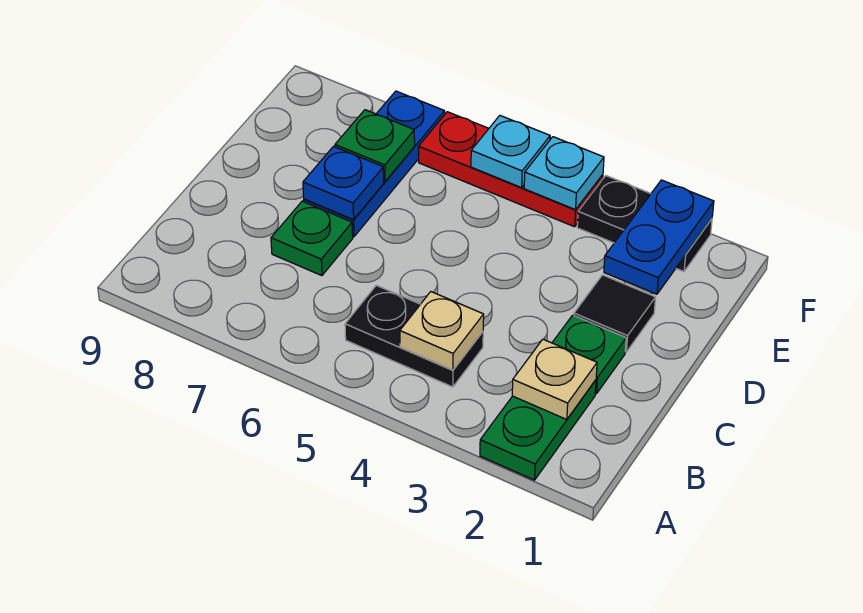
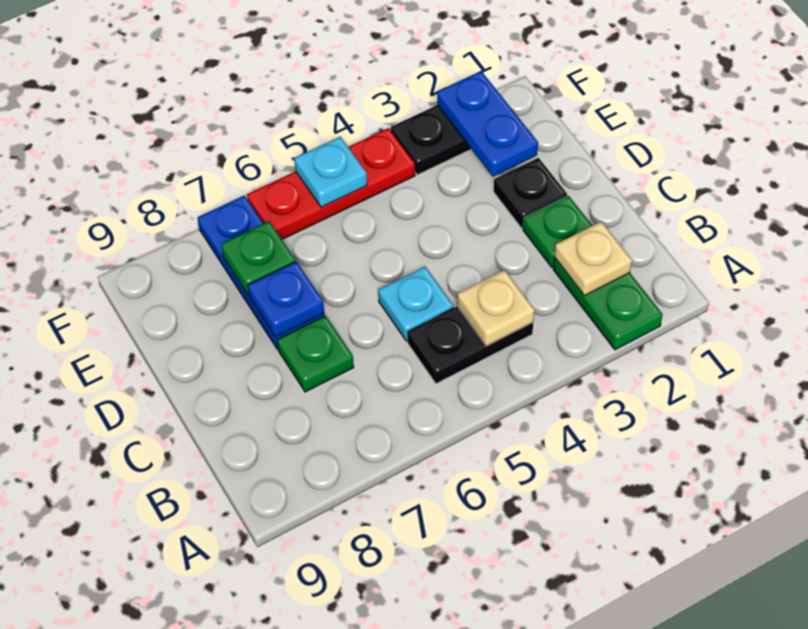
black tile D2 level 1 -> black plate D2 level 1
cyan plate F4 level 2 -> cyan plate C5 level 1

